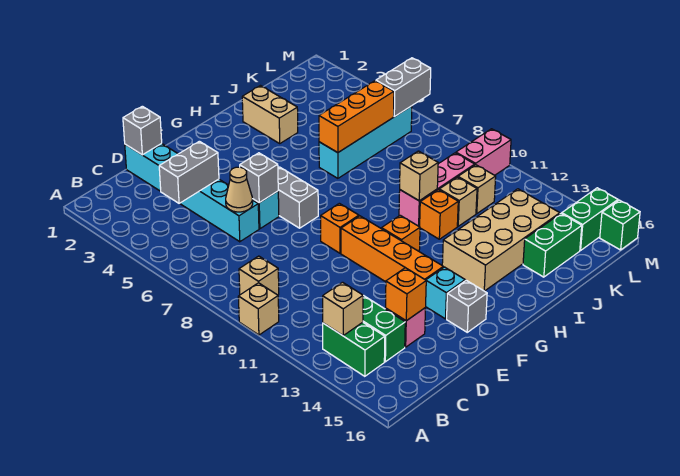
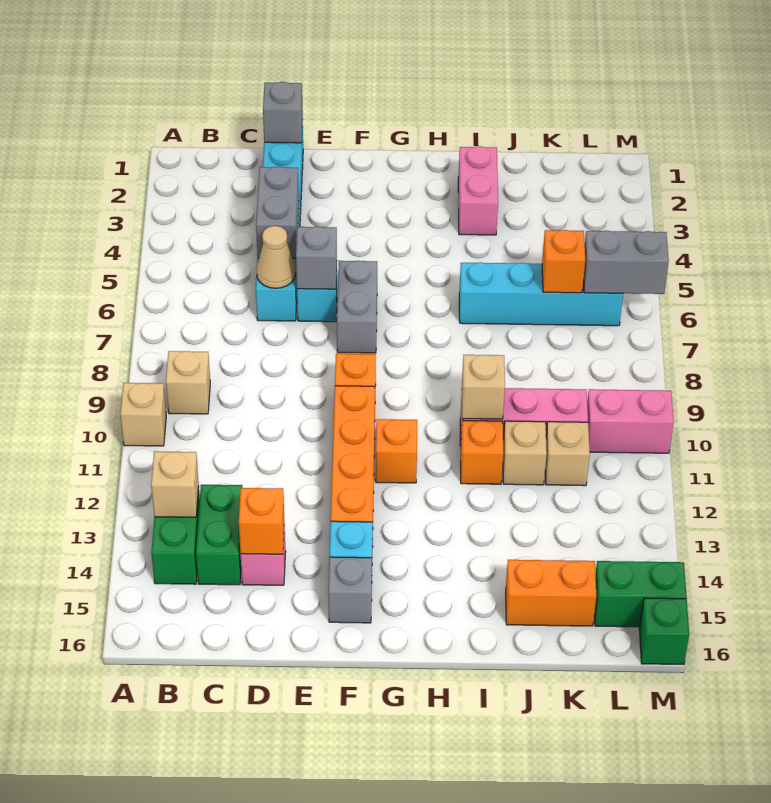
grey brick C4:D4 level 2 -> grey brick D4:D5 level 2
tan brick H13:K14 level 1 -> none
tan brick I2:I3 level 1 -> pink brick I2:I3 level 1
orange brick I6:K6 level 2 -> orange brick K6 level 2
green brick J15:K15 level 1 -> orange brick J15:K15 level 1

